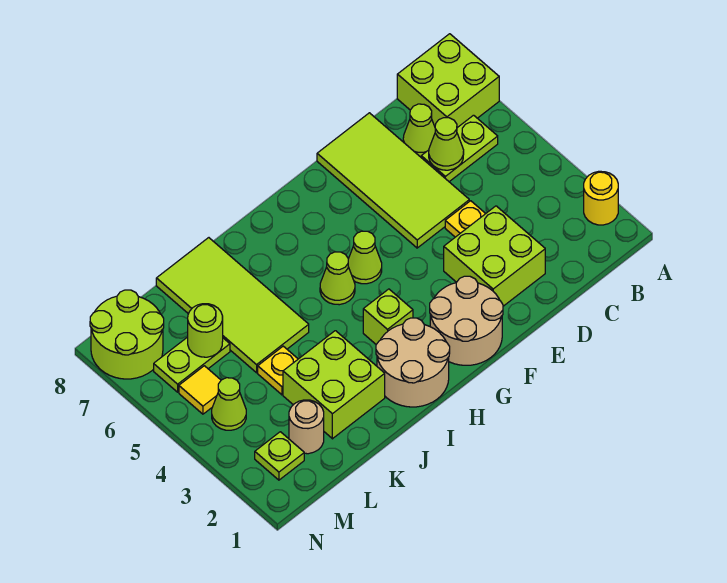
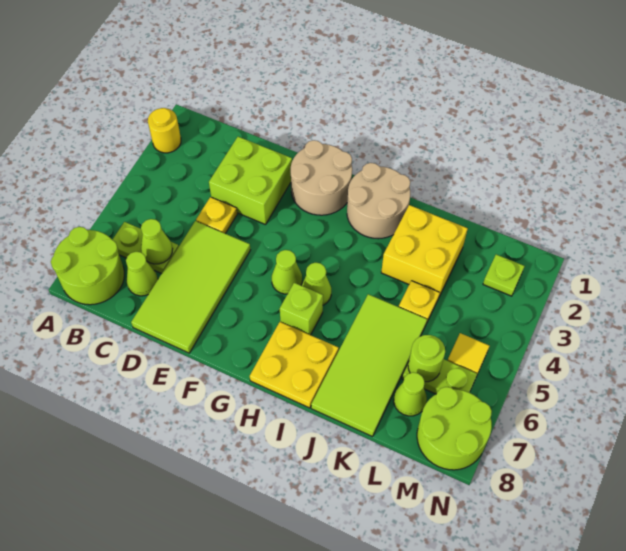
lime brick A7:B8 level 1 -> lime round brick A7:B8 level 1
lime brick H3 level 1 -> lime brick H6 level 1
none -> yellow plate H7:I8 level 1
lime brick J2:K3 level 1 -> yellow brick J2:K3 level 1
tan round brick L2 level 1 -> none
lime cone M4 level 1 -> lime cone L7 level 1

